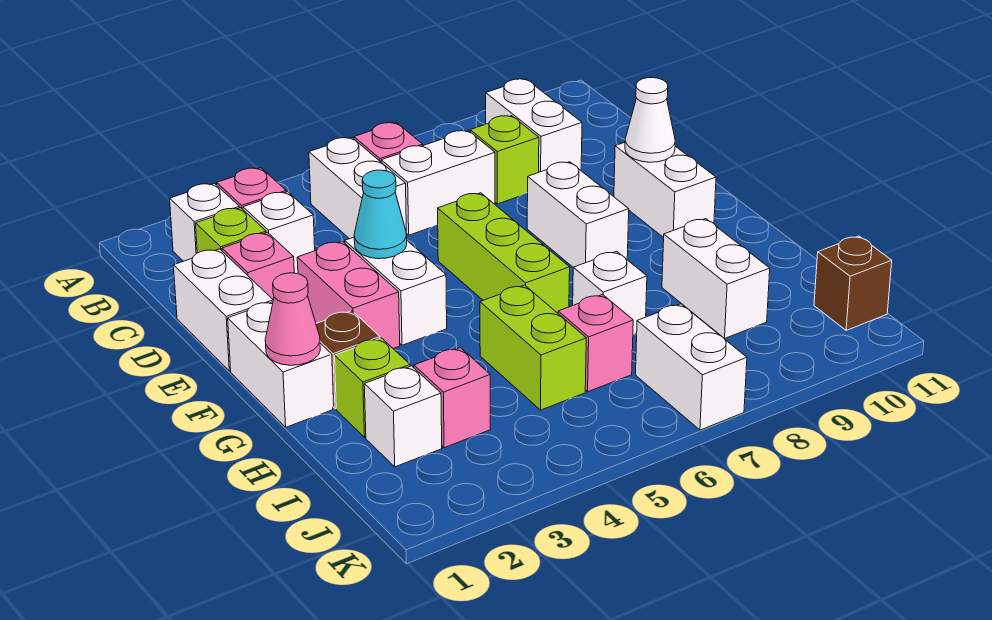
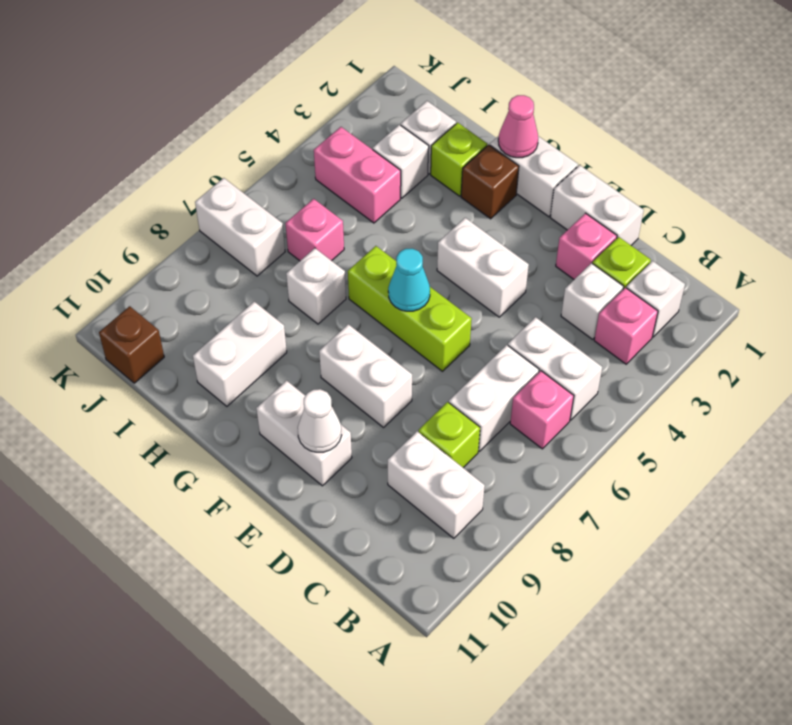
pink brick E3:F3 level 1 -> pink brick I4:J4 level 1
cyan cone E4 level 2 -> cyan cone F6 level 2
lime brick H5:I5 level 1 -> none
white brick H9:I9 level 1 -> white brick H9:H10 level 1
pink brick I3 level 1 -> white brick I3 level 1

